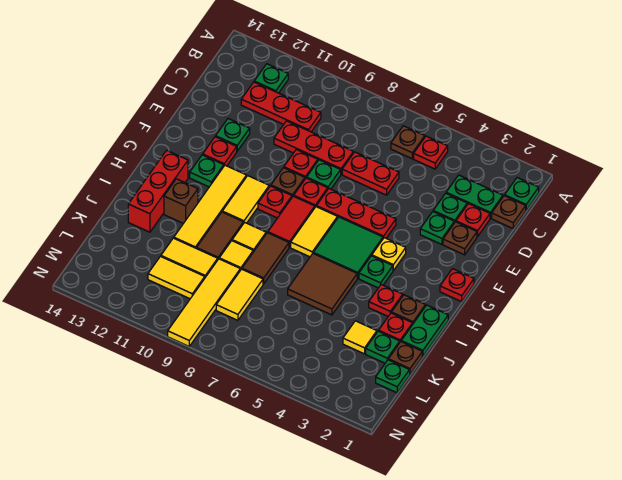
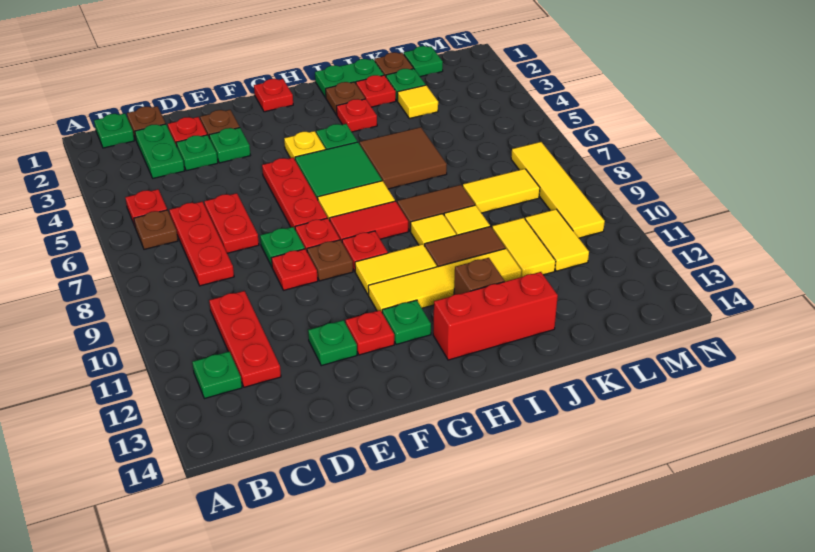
red plate D8:D10 level 1 -> red plate C6:C8 level 1
yellow tile K9:N9 level 1 -> yellow tile M7:M10 level 1

